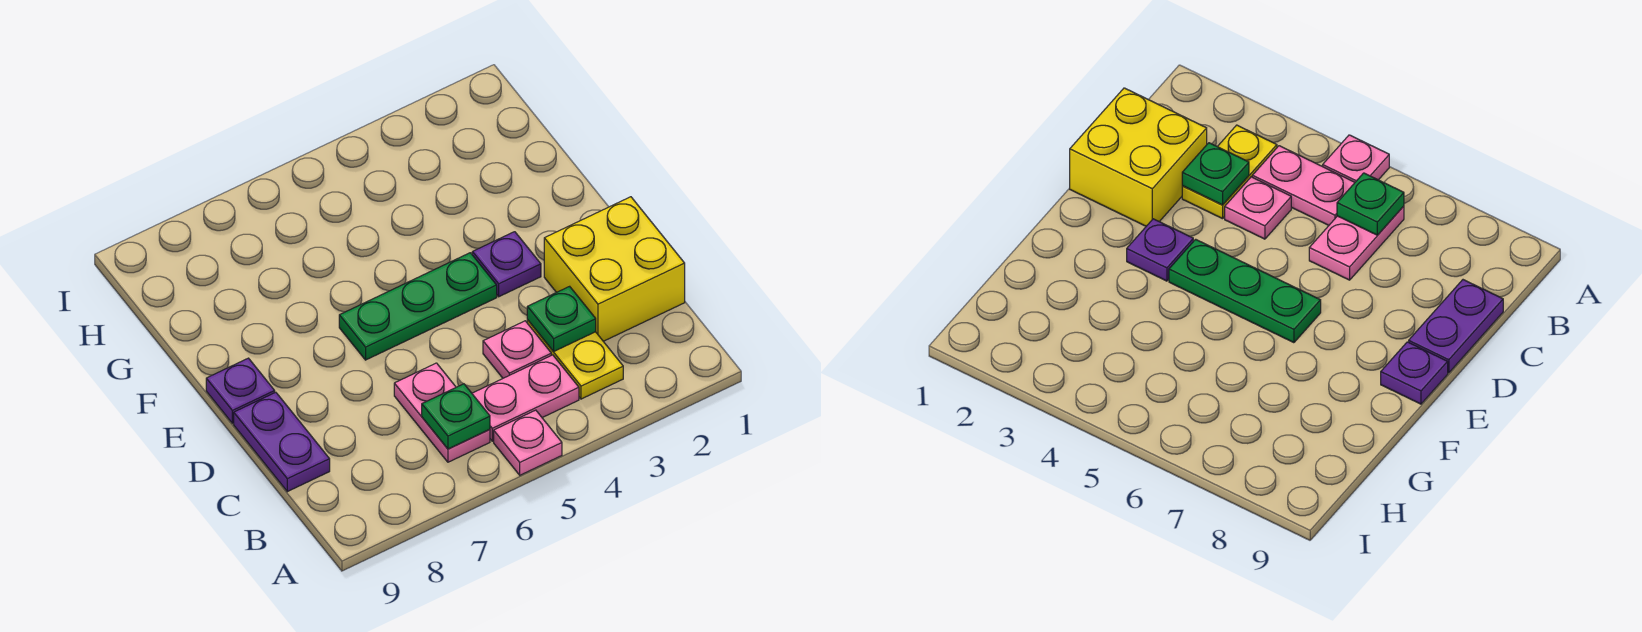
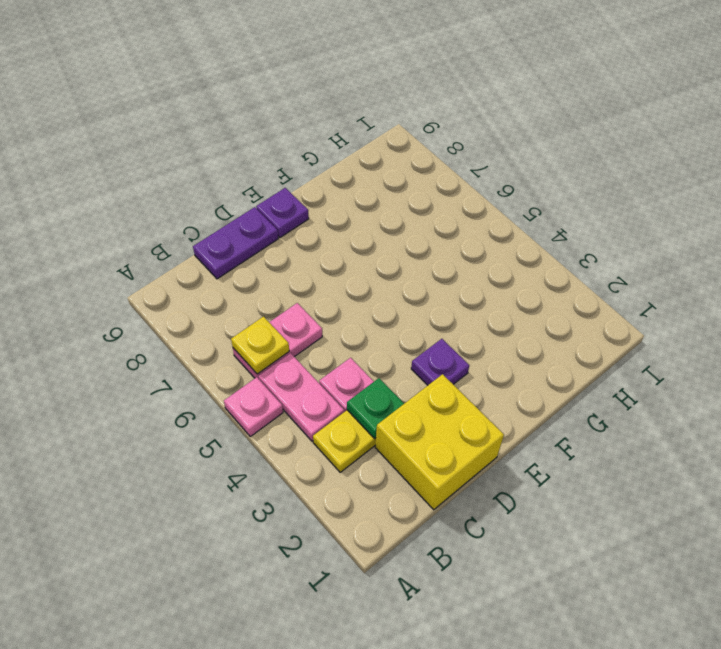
green plate B6 level 2 -> yellow plate B6 level 2
green plate E4:E6 level 1 -> none

